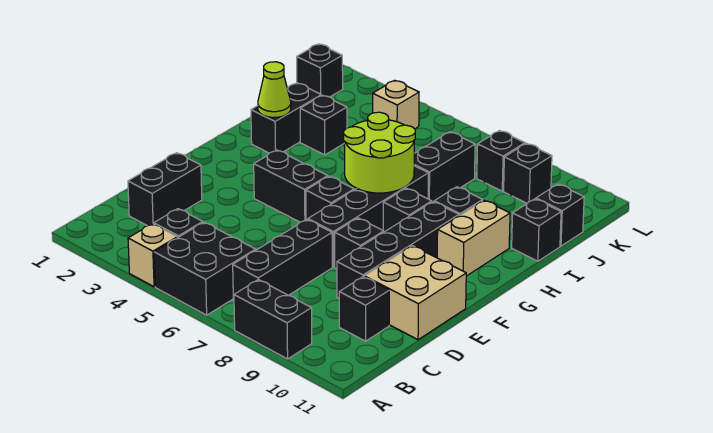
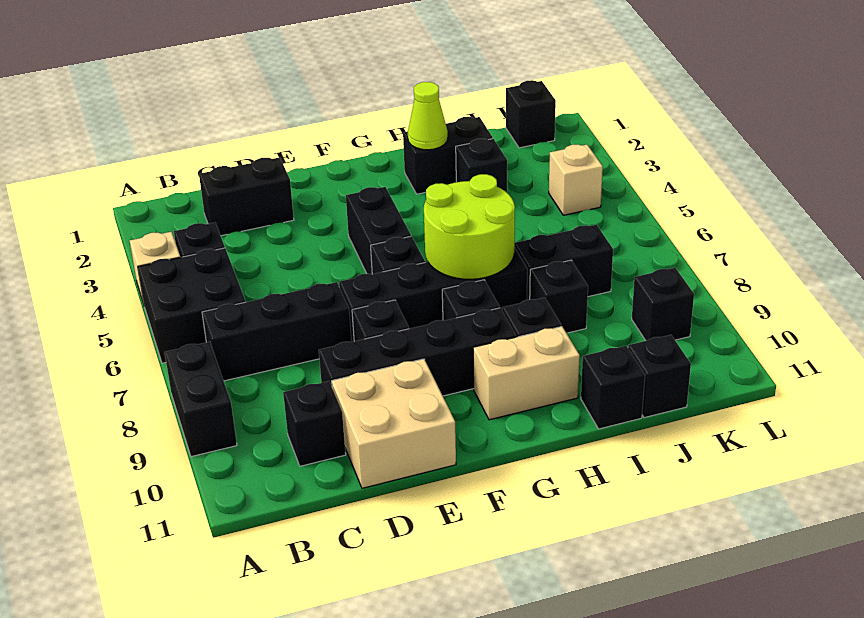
black brick K8 level 1 -> black brick I8 level 1

